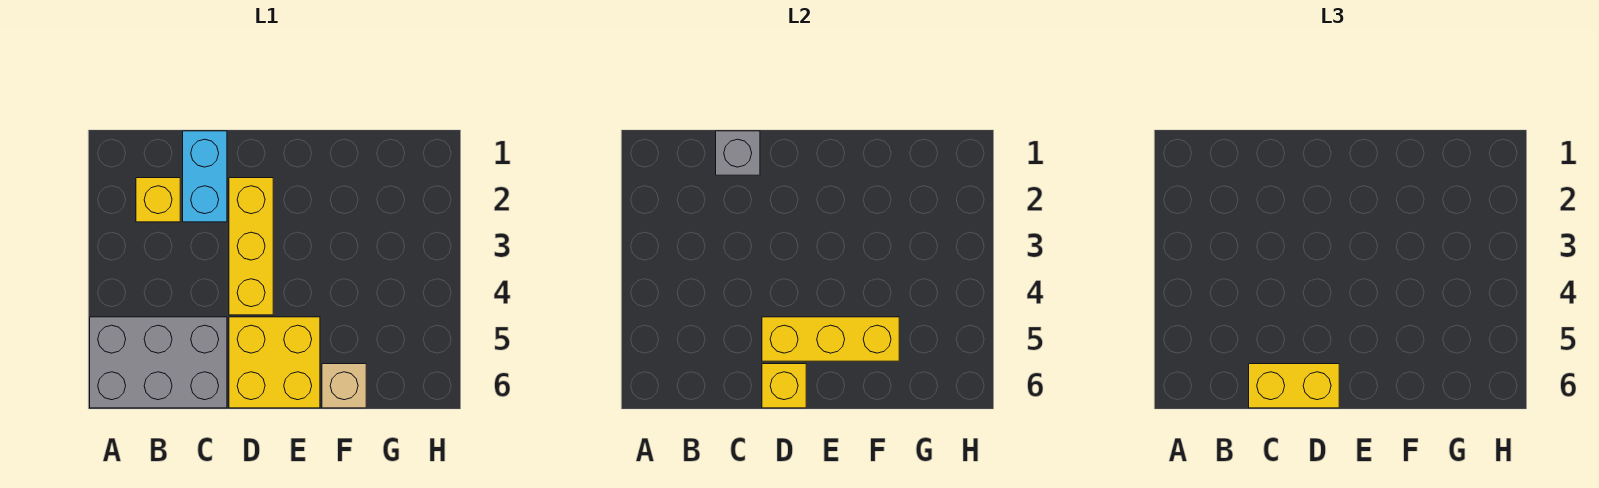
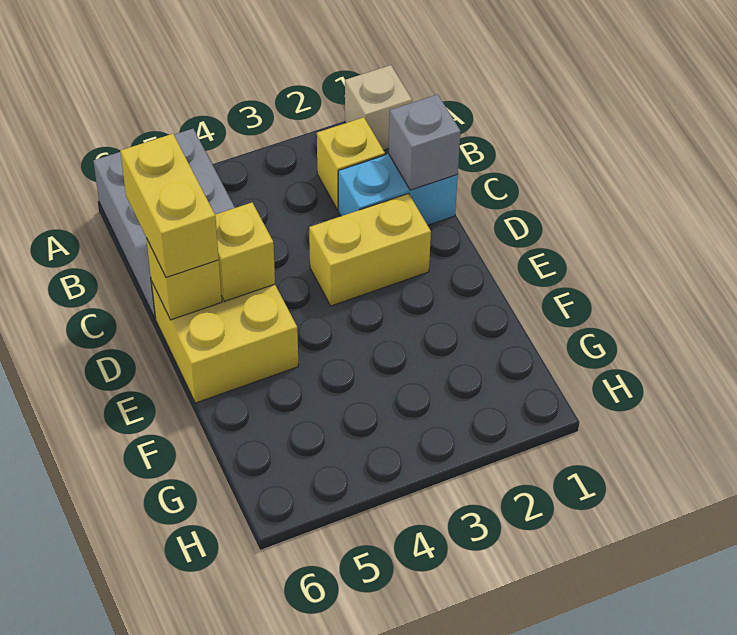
yellow brick D2:D4 level 1 -> yellow brick D2:D3 level 1
yellow brick D5:F5 level 2 -> yellow brick D5 level 2
tan brick F6 level 1 -> tan brick A1 level 1

